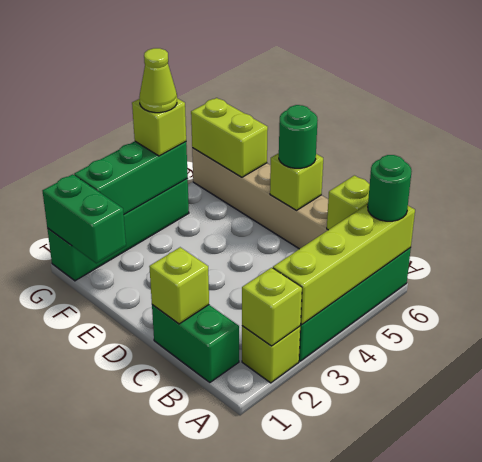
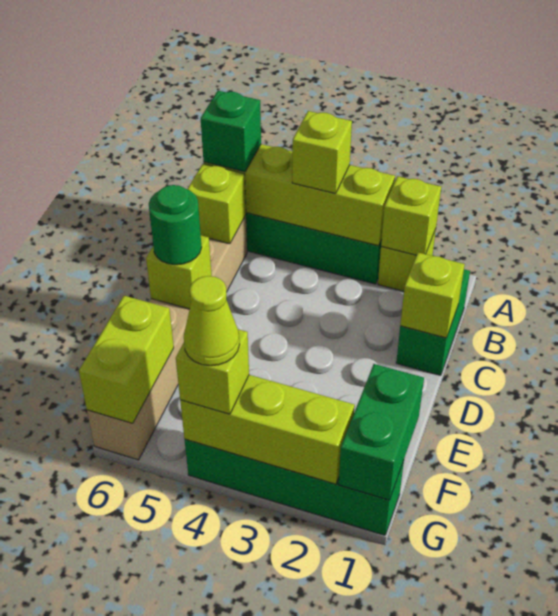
none -> lime brick A4 level 3
green round brick A6 level 3 -> green brick A6 level 3
green brick G2:G4 level 2 -> lime brick G2:G4 level 2

